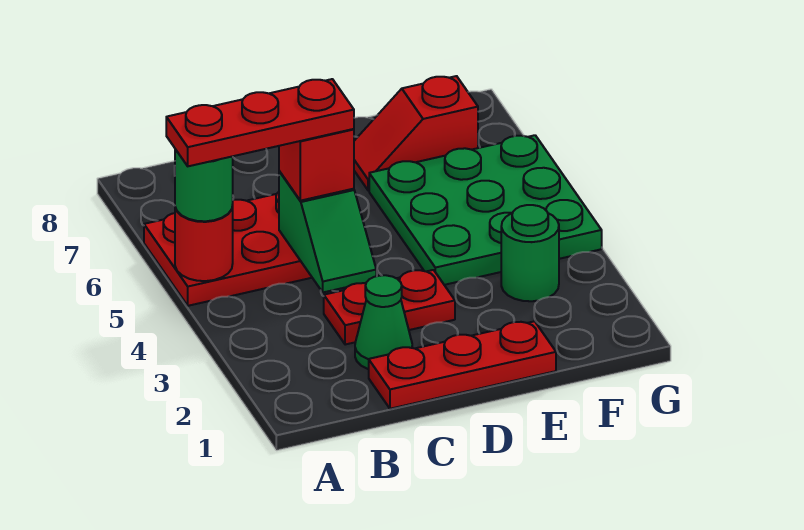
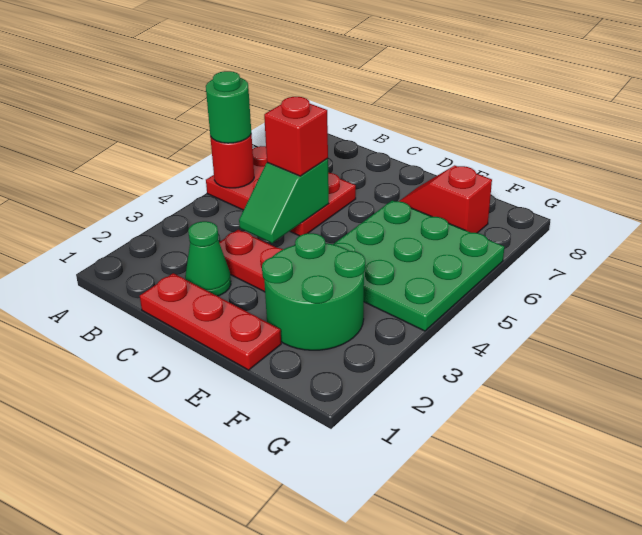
red plate A5:C5 level 4 -> none
green round brick F3 level 1 -> green round brick E2:F3 level 1

